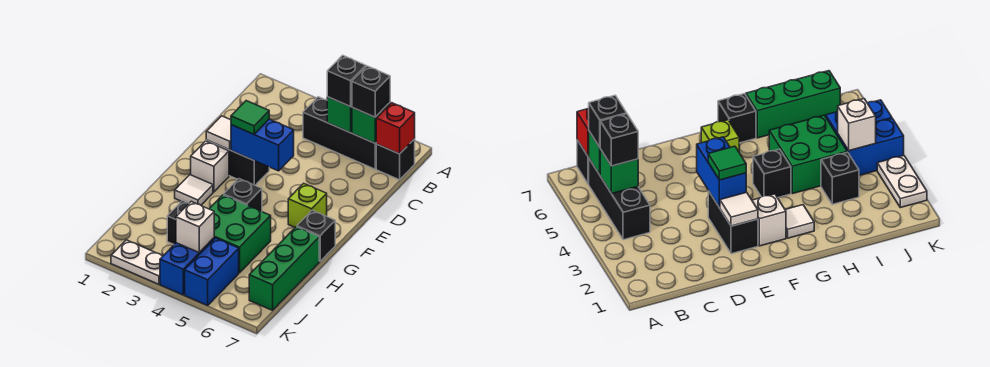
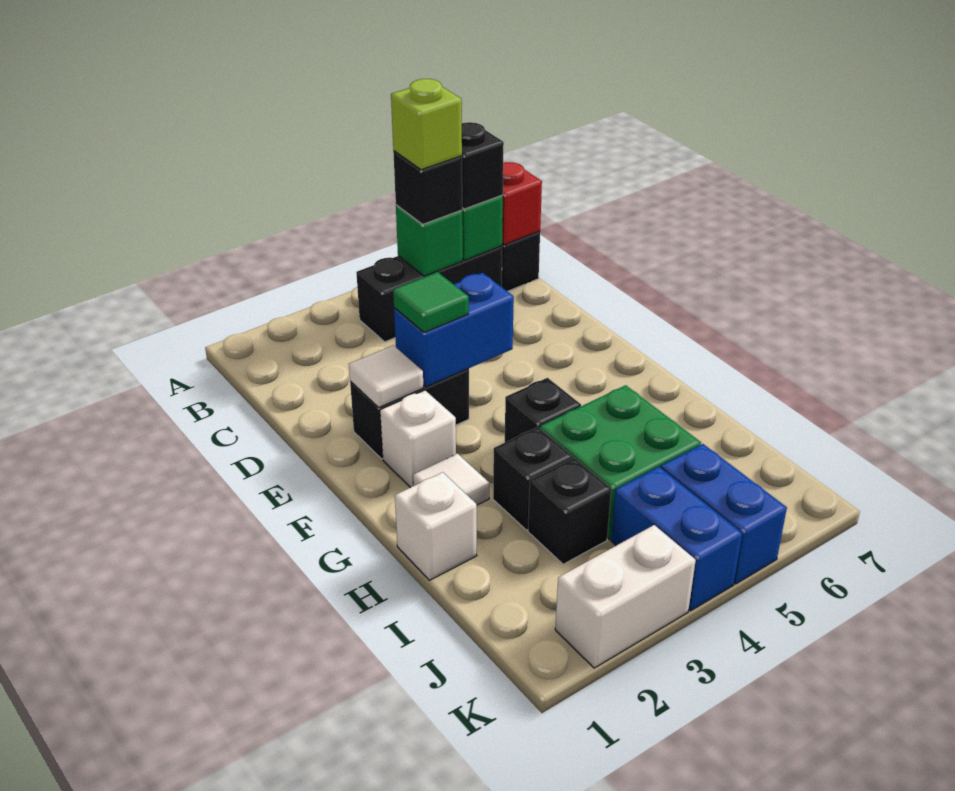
lime brick F6 level 1 -> lime brick B5 level 4
black brick G7 level 1 -> black brick H3 level 1
green brick H7:J7 level 1 -> none
white brick J4 level 2 -> white brick H1 level 1
white plate K2:K3 level 1 -> white brick K2:K3 level 1

